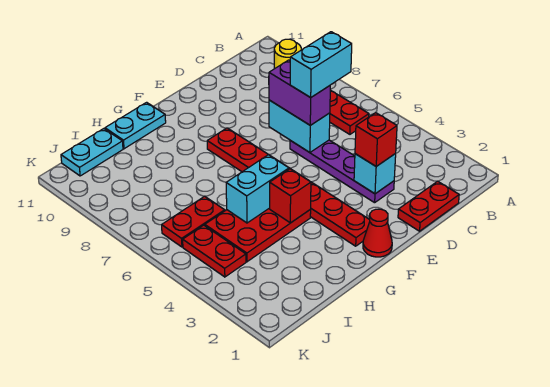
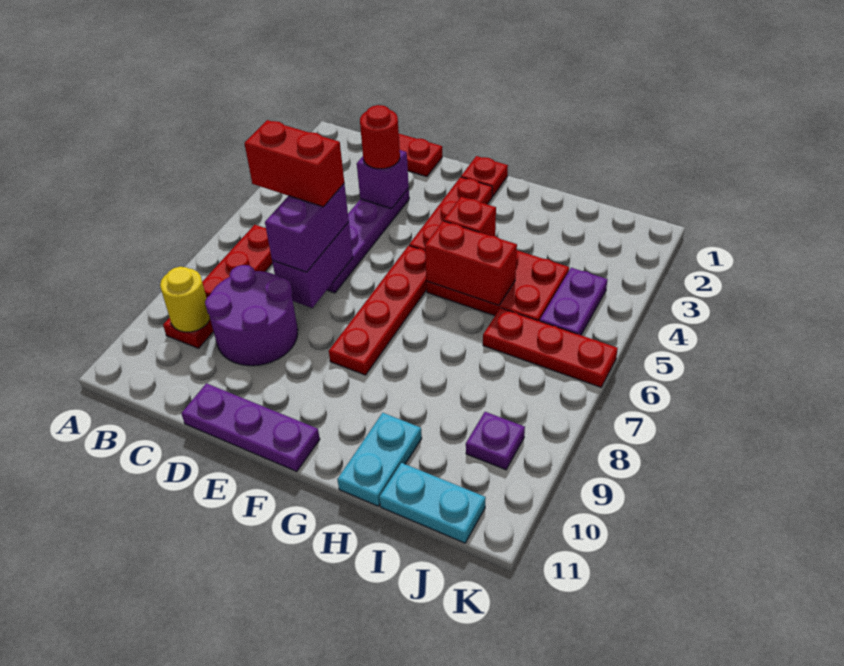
cyan brick C6:D6 level 4 -> red brick C6:D6 level 4
none -> purple round brick C8:D9 level 1
cyan brick D3 level 2 -> purple brick D3 level 2
red brick D3 level 3 -> red round brick D3 level 3
cyan brick D6:D7 level 2 -> purple brick D6:D7 level 2
none -> purple plate D11:F11 level 1
red cone F1 level 1 -> red plate F1 level 1
cyan brick G5:H5 level 2 -> red brick G5:H5 level 2
cyan plate G11:H11 level 1 -> cyan plate H10:H11 level 1
red plate I6:J6 level 1 -> red plate I6:K6 level 1
red plate J4:J5 level 1 -> purple plate J4:J5 level 1
none -> purple plate J9 level 1

